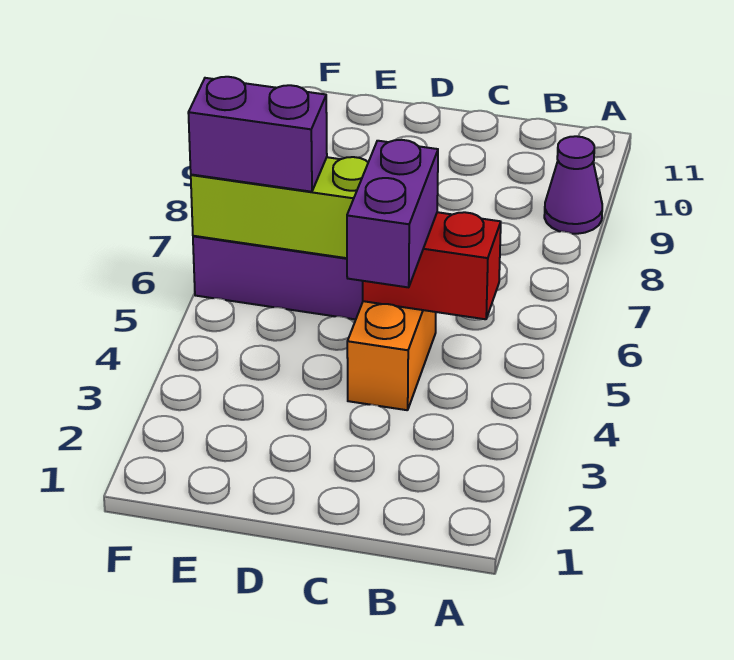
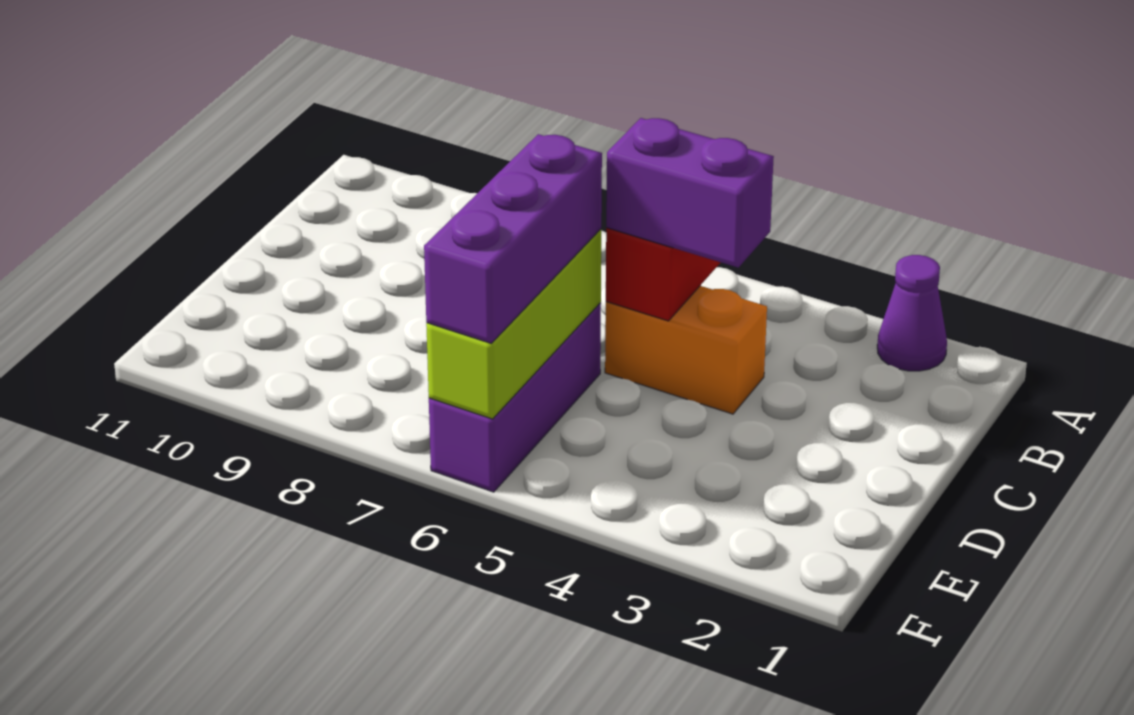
purple cone A9 level 1 -> purple cone A2 level 1
purple brick E6:F6 level 3 -> purple brick D6:F6 level 3

